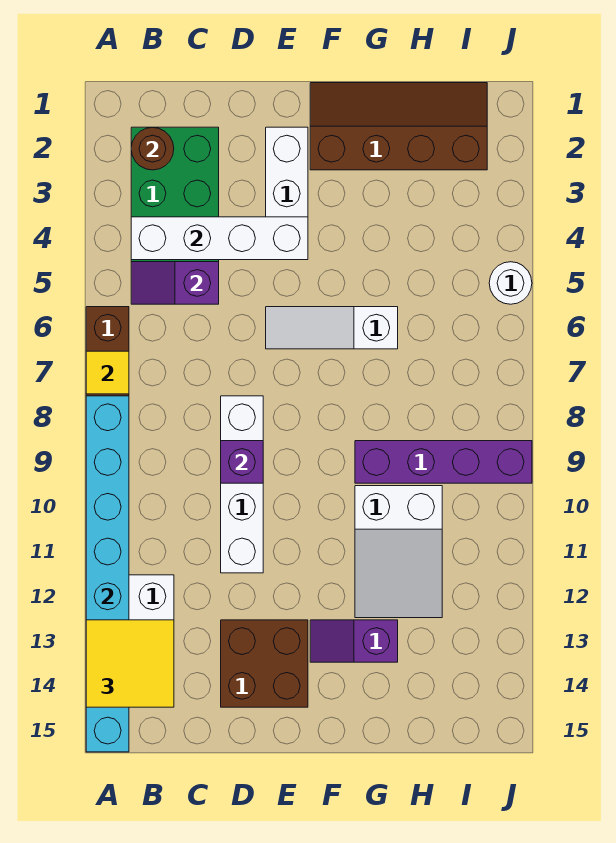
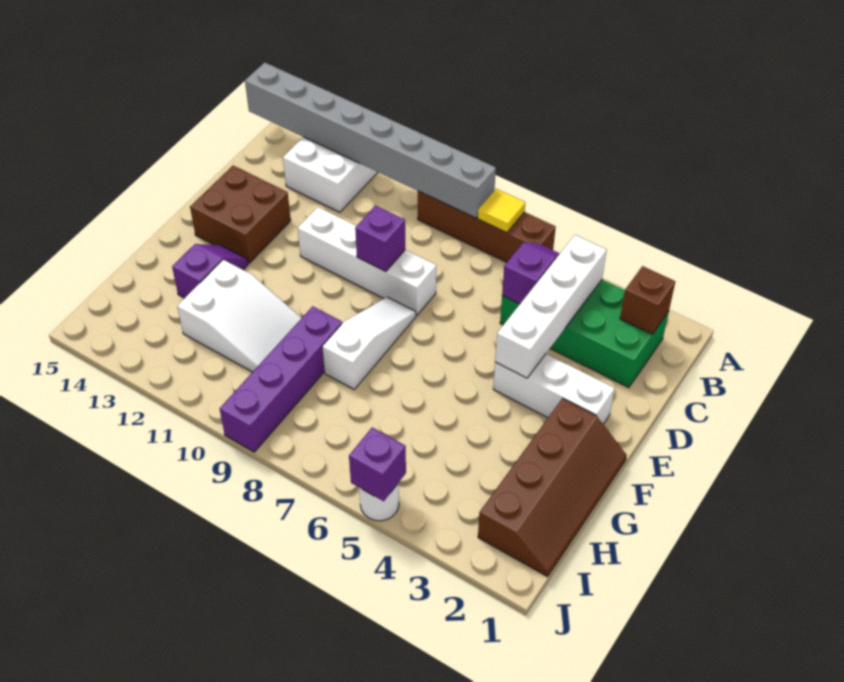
cyan brick A8:A15 level 2 -> grey brick A8:A15 level 2
yellow tile A13:B14 level 3 -> none
brown round brick B2 level 2 -> brown brick B2 level 2
white slope E6:G6 level 1 top G -> white slope E8:G8 level 1 top G
white slope G10:H12 level 1 top 10 -> white slope G10:H12 level 1 top 12
none -> purple brick J5 level 2

